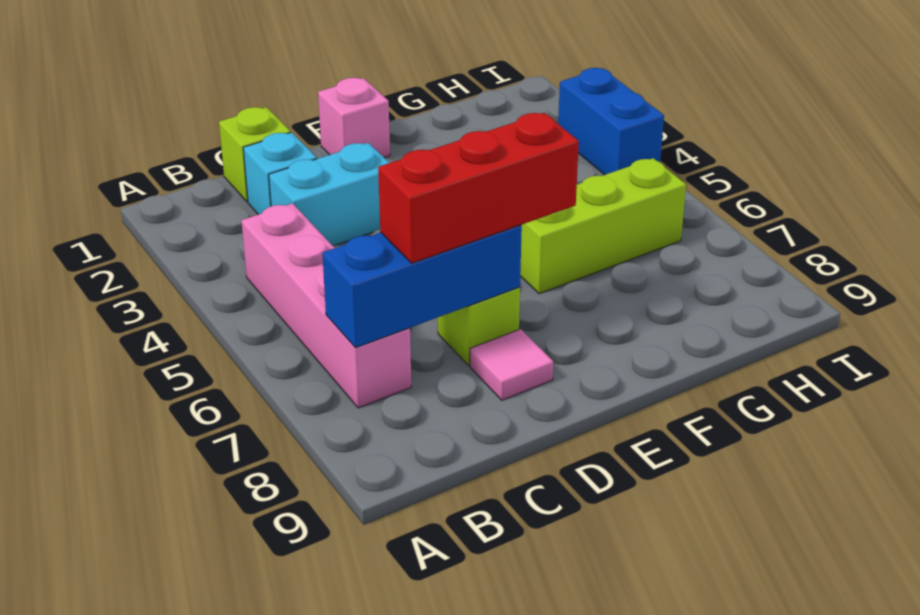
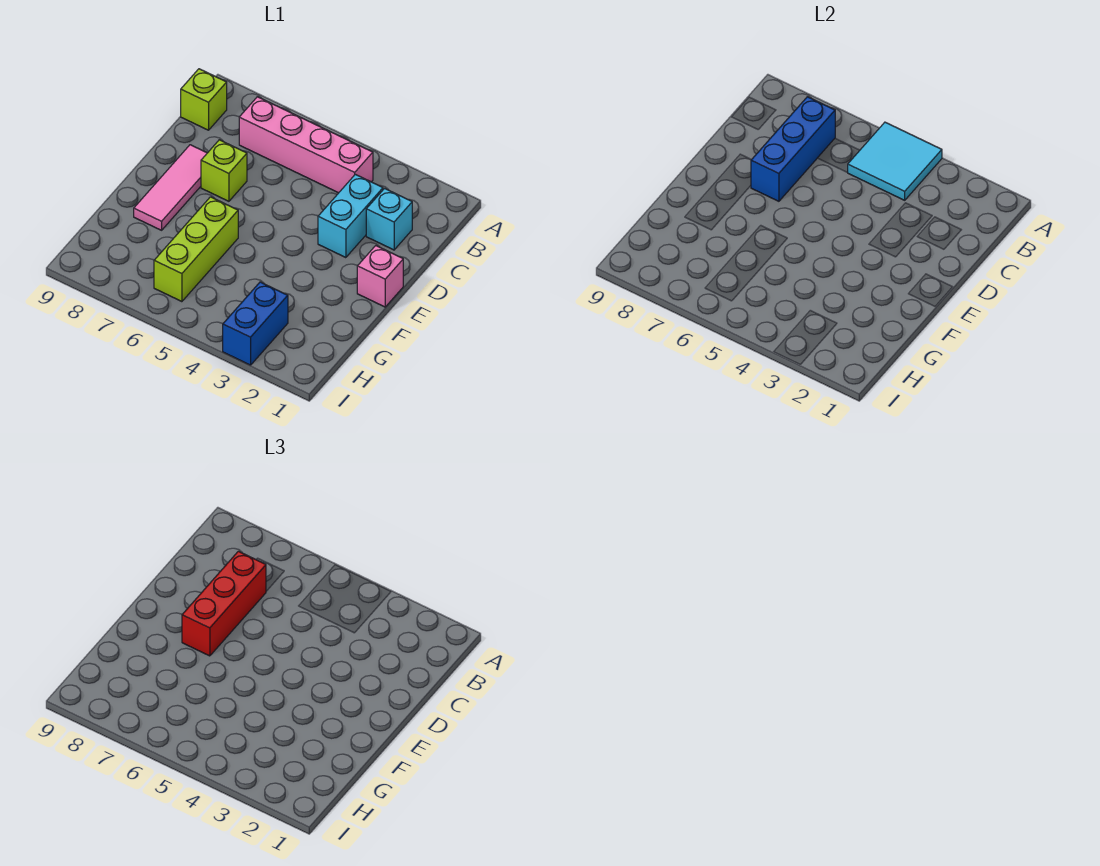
none -> cyan tile A4:B5 level 2
lime brick C1 level 1 -> lime brick B9 level 1
pink tile D8 level 1 -> pink tile D8:F8 level 1
blue brick I3:I4 level 1 -> blue brick H3:I3 level 1

